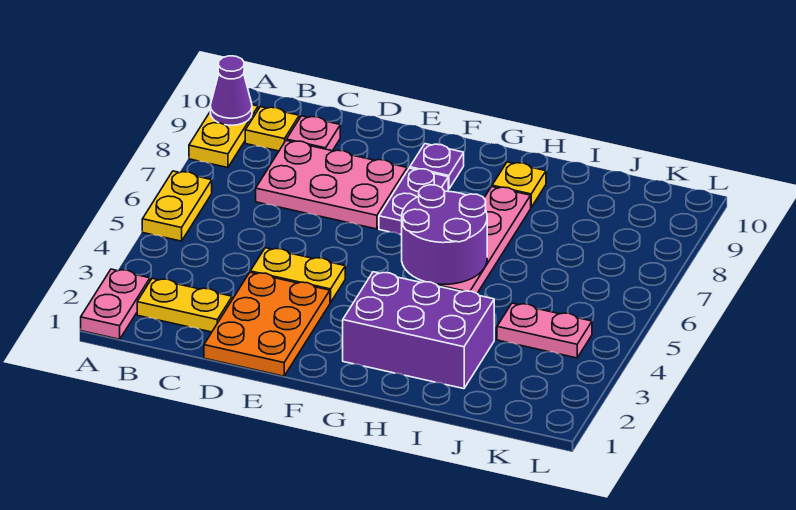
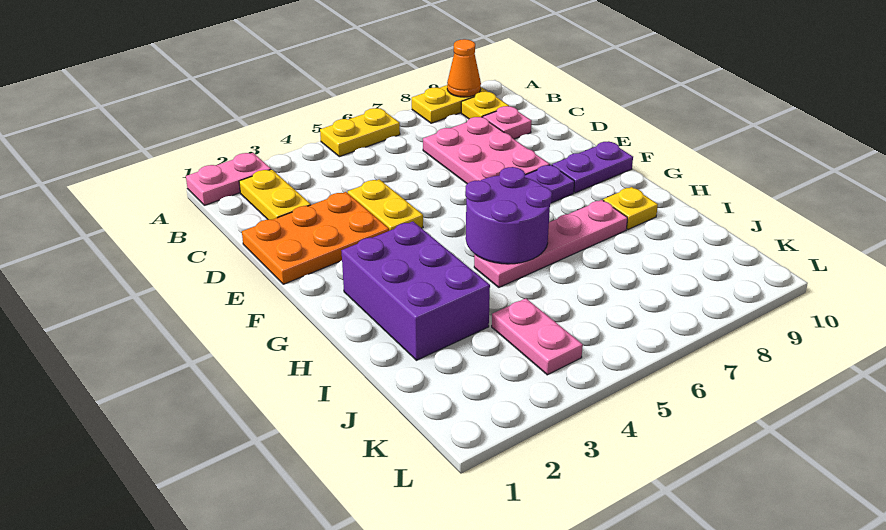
purple cone A9 level 2 -> orange cone A9 level 2
purple plate F9 level 1 -> purple plate F9:F10 level 1

